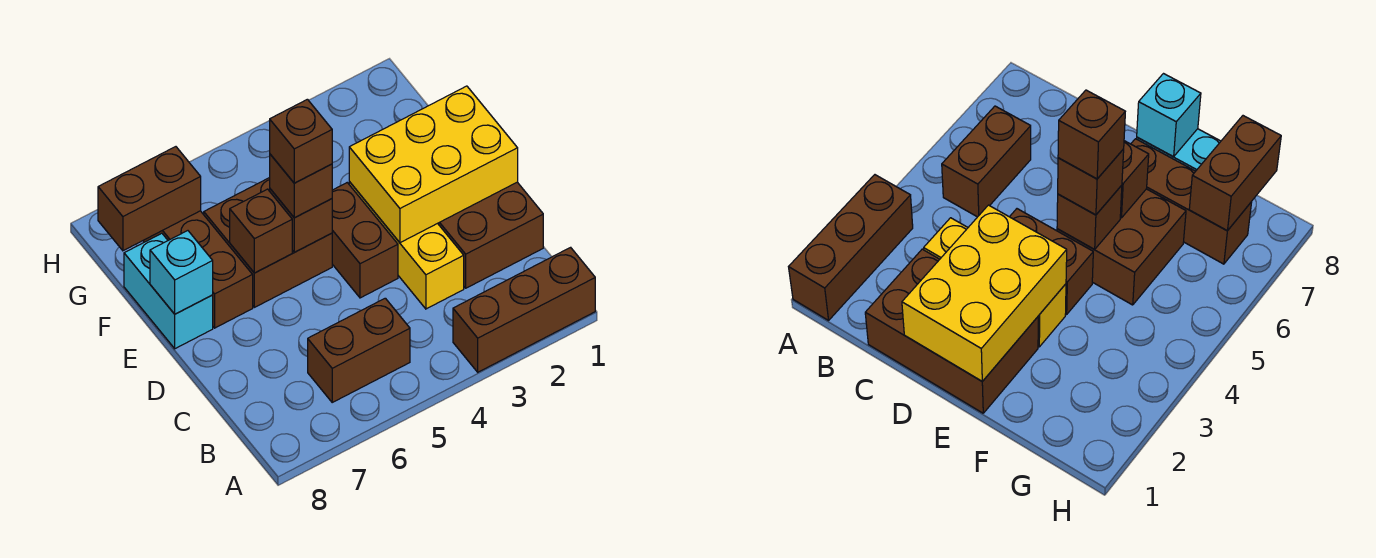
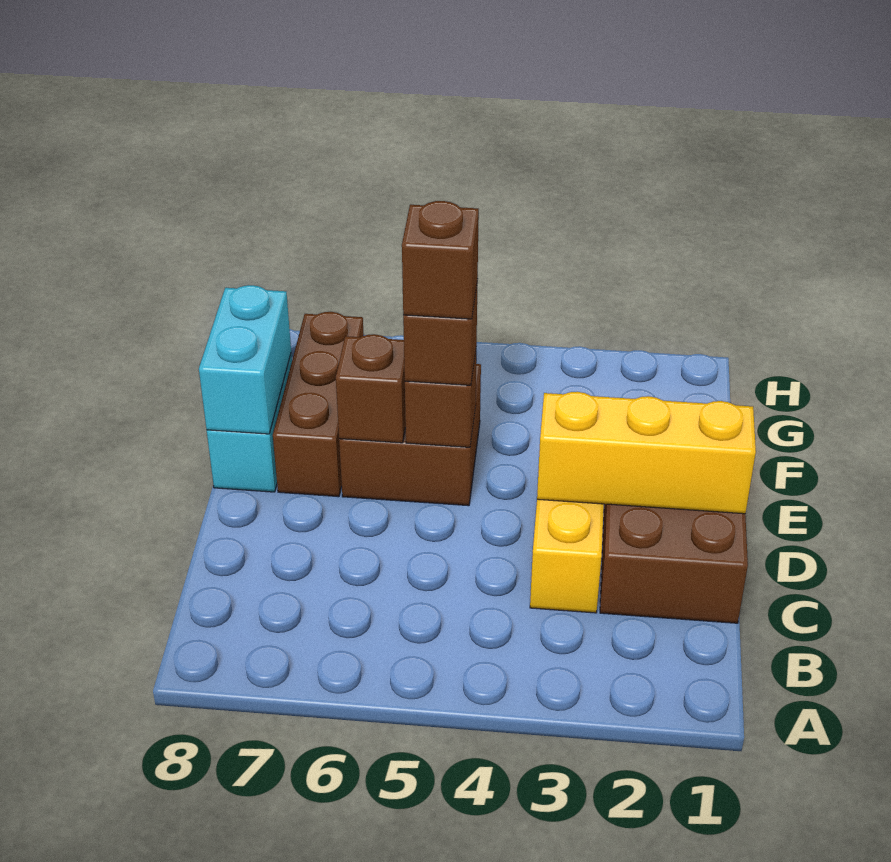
brown brick A1:A3 level 1 -> none
brown brick B5:B6 level 1 -> none
yellow brick D1:E3 level 2 -> yellow brick D1:D3 level 2
brown brick D4:E4 level 1 -> none
cyan brick E8 level 2 -> cyan brick E8:F8 level 2
brown brick G7:G8 level 2 -> none

